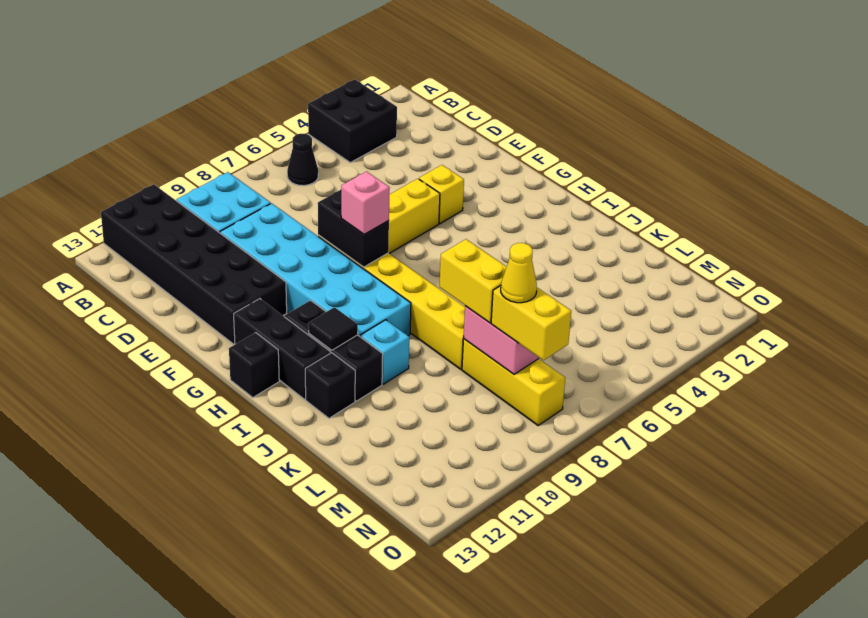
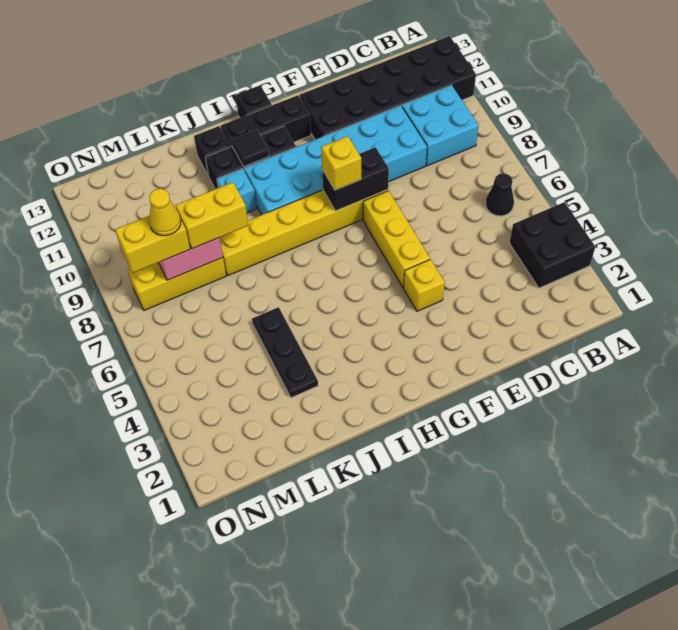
pink brick G8 level 3 -> yellow brick G8 level 3
none -> black plate K3:K5 level 1

